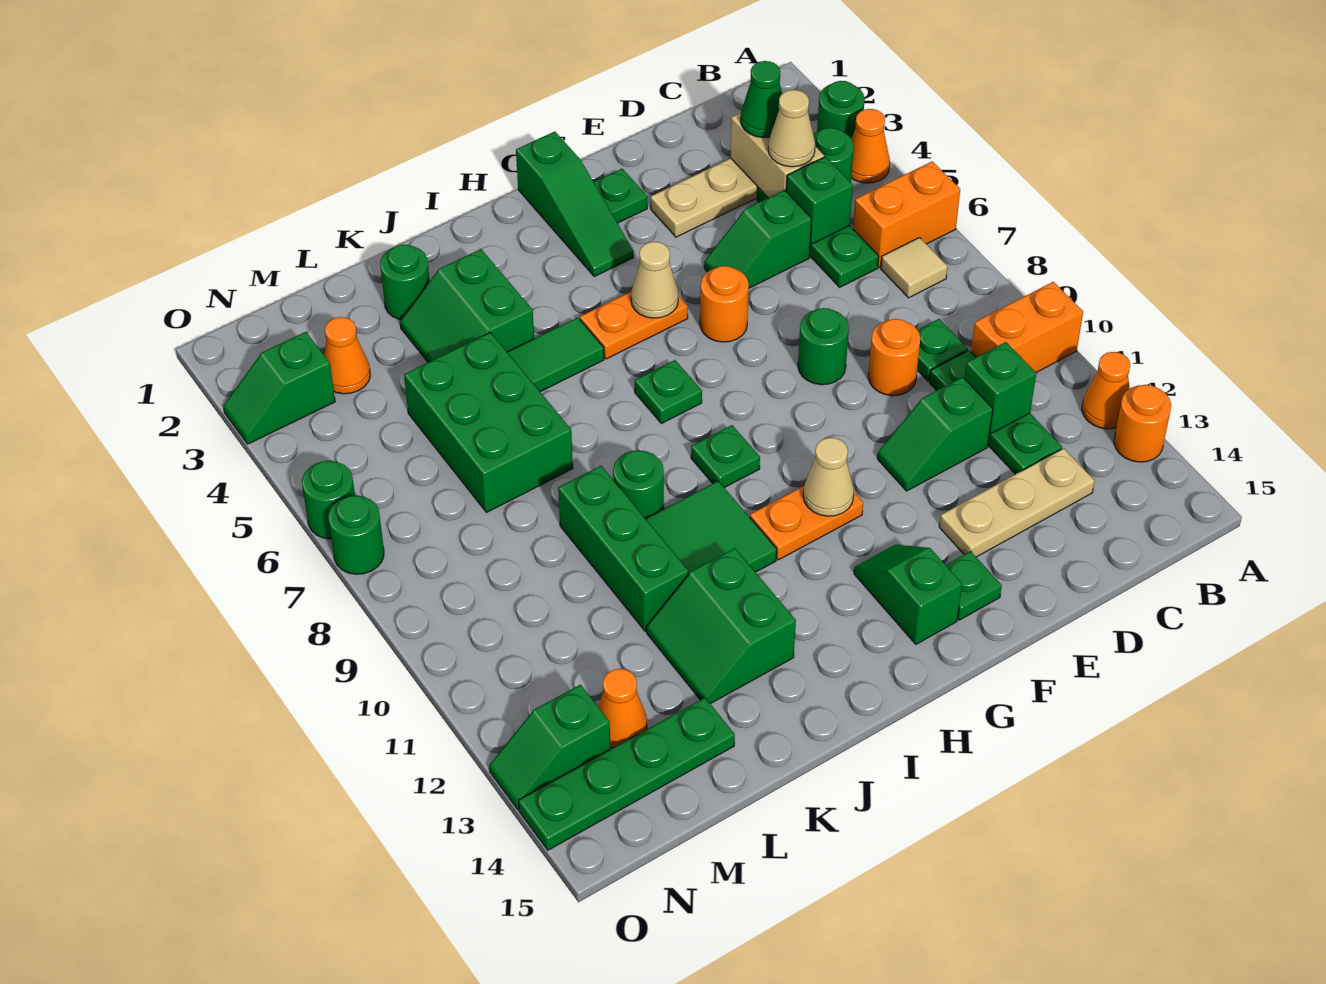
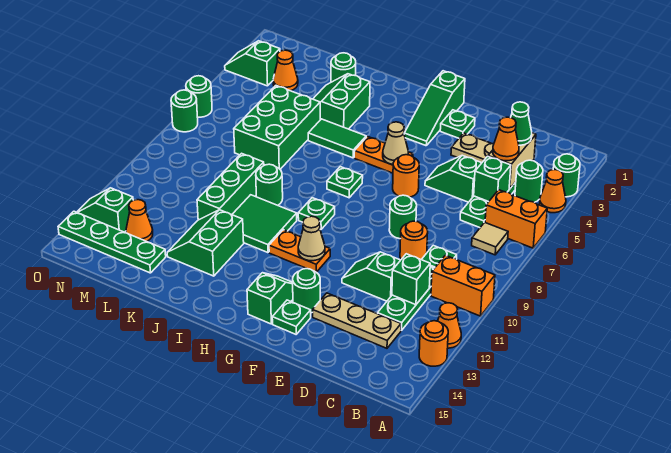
tan cone C4 level 3 -> orange cone C4 level 3
none -> green round brick F13 level 1

